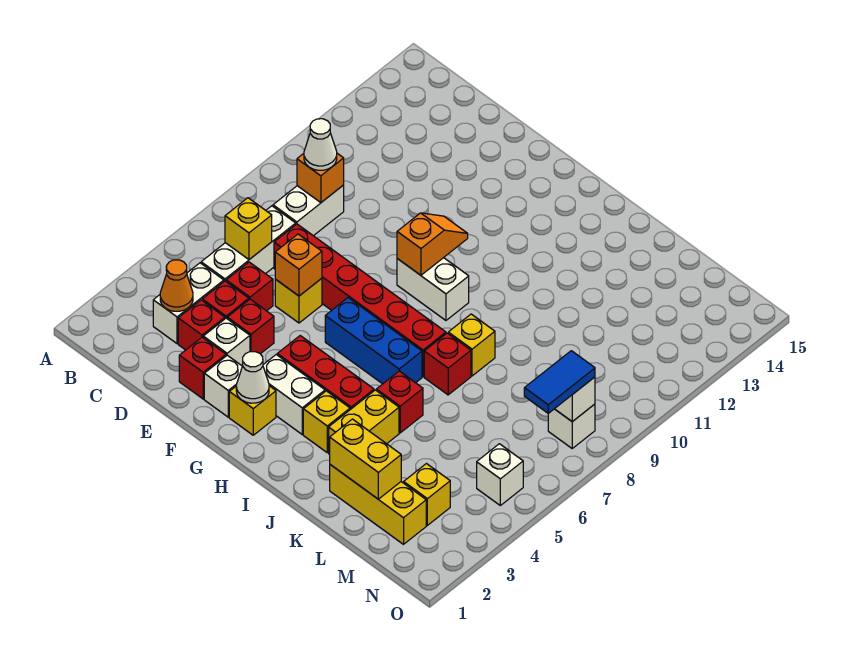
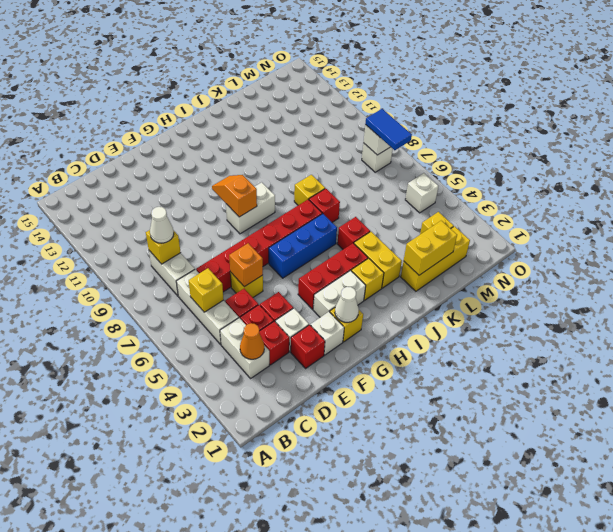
orange brick C9 level 2 -> yellow brick C9 level 2

